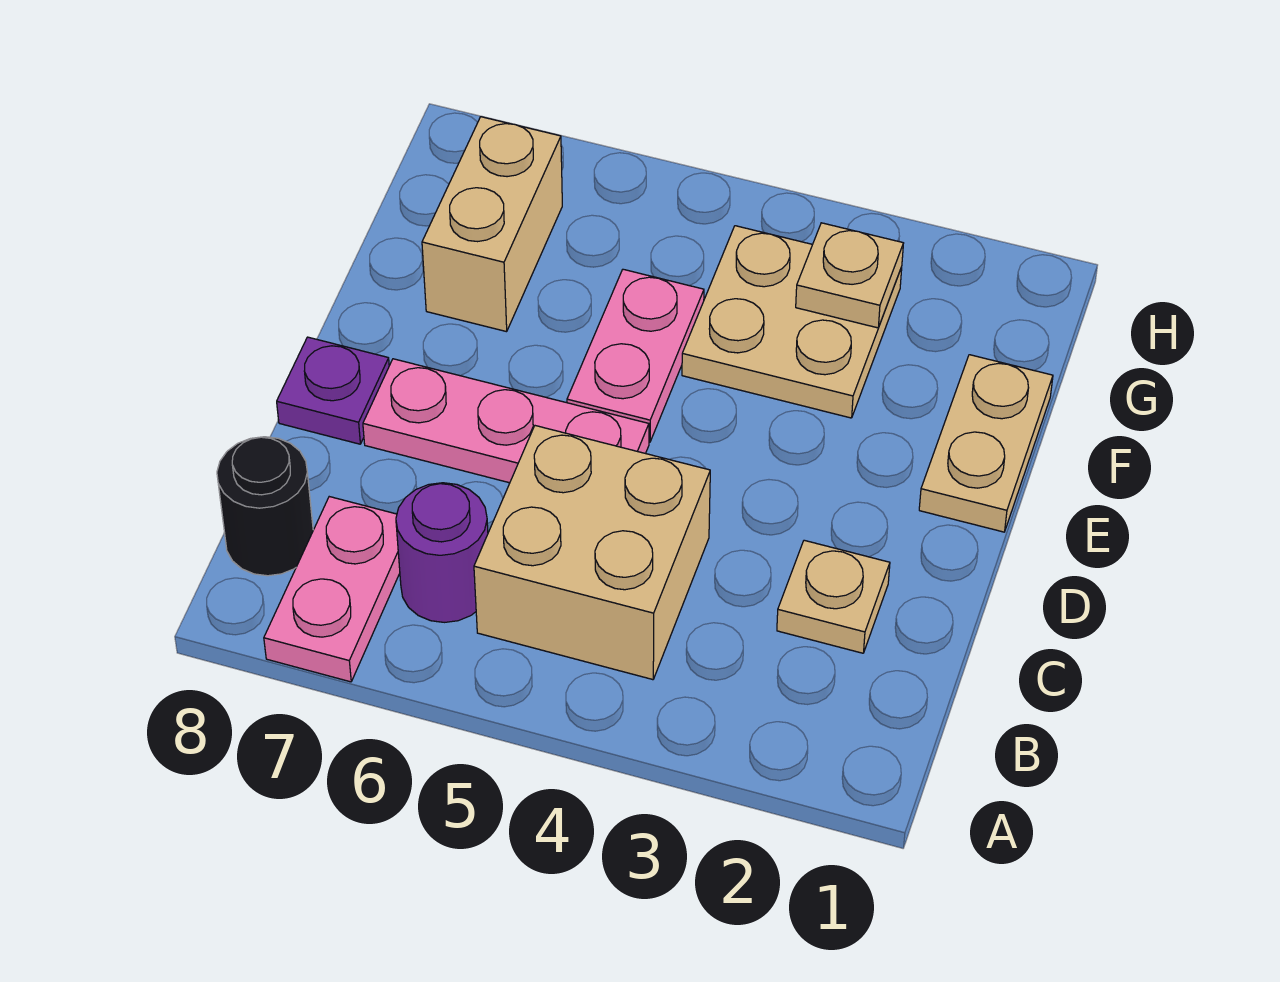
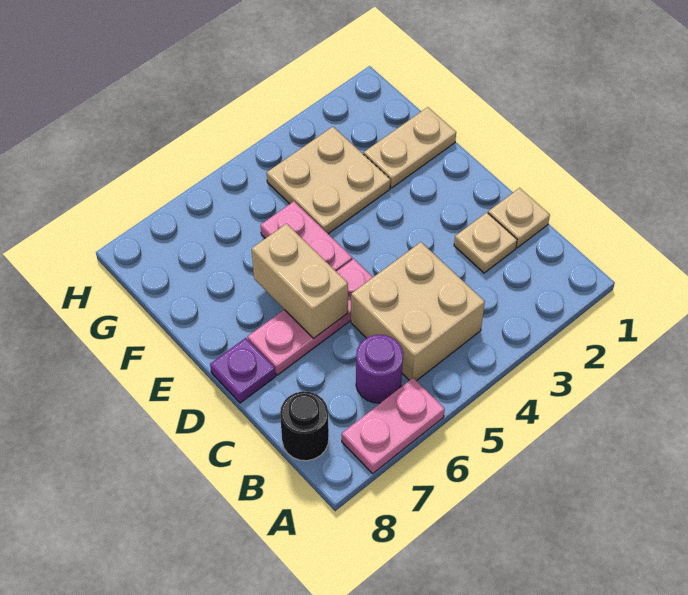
pink plate A7:B7 level 1 -> pink plate A6:A7 level 1
tan plate E1:F1 level 1 -> tan plate F1:F2 level 1
tan brick F7:G7 level 1 -> tan brick D6:E6 level 2
tan plate G3 level 2 -> tan plate C1 level 1

